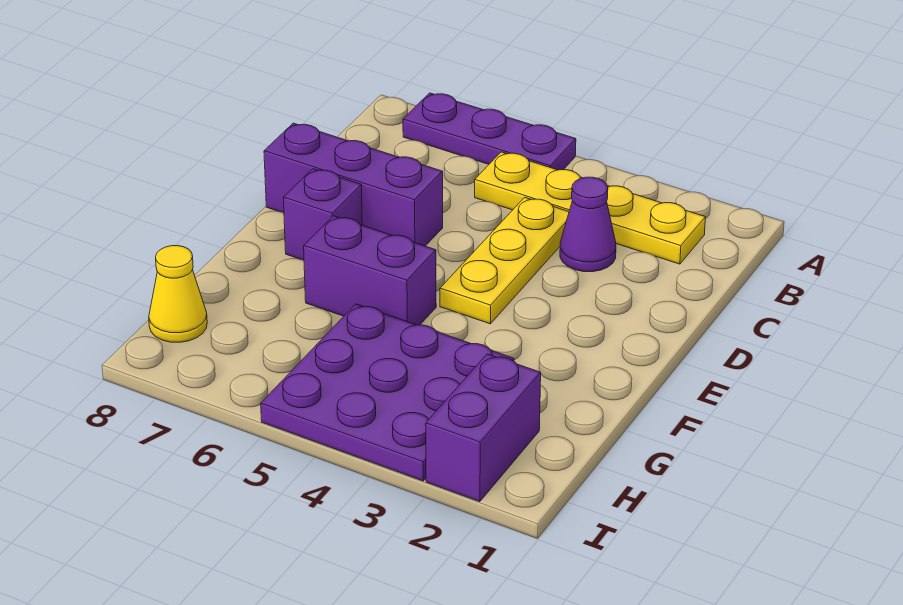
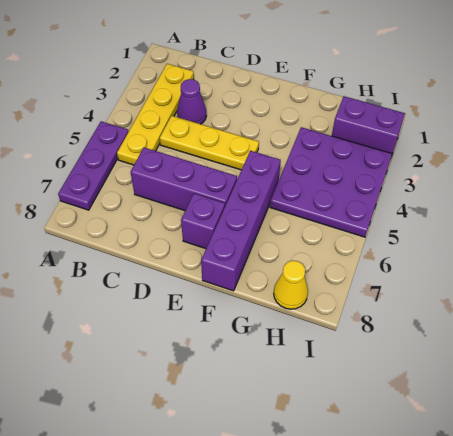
purple brick D6:D8 level 1 -> purple brick C6:E6 level 1
purple brick F5:F6 level 1 -> purple brick F5:F8 level 1

